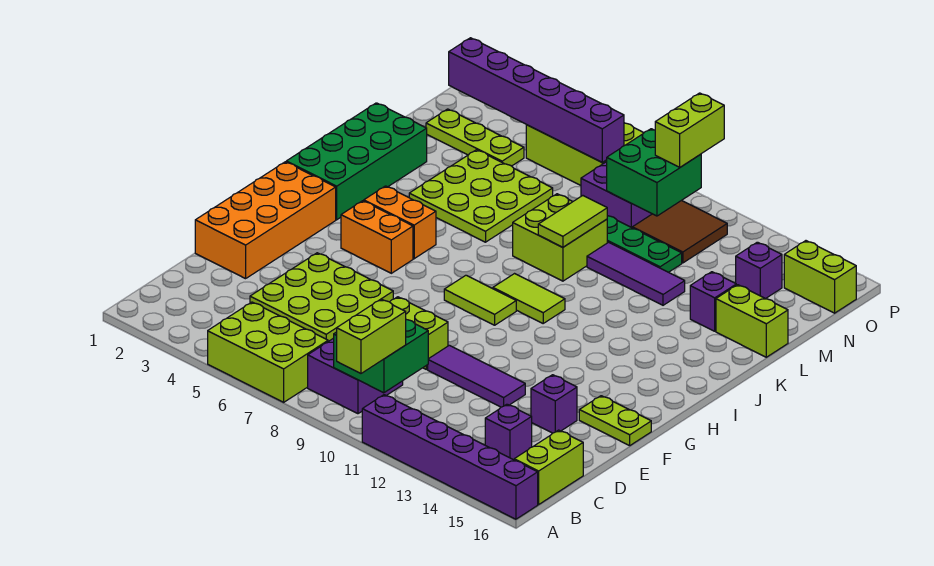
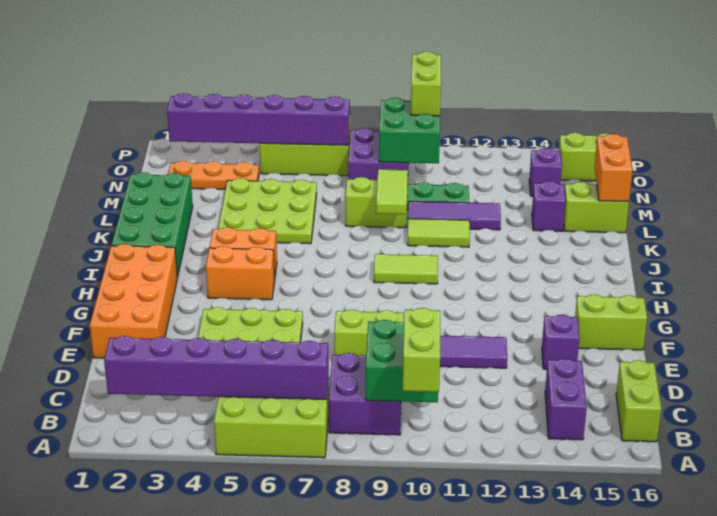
purple brick A11:A16 level 1 -> purple brick B2:B7 level 2
purple brick C14 level 1 -> purple brick B14:C14 level 1
lime plate F15:F16 level 1 -> lime brick F15:F16 level 1
lime tile H8:H9 level 1 -> lime tile K10:K11 level 1
lime brick K8:L9 level 1 -> lime brick L8:L9 level 1
none -> orange brick L16:M16 level 2
lime plate N2:N4 level 1 -> orange plate N2:N4 level 1
brown tile N10:O11 level 1 -> none

